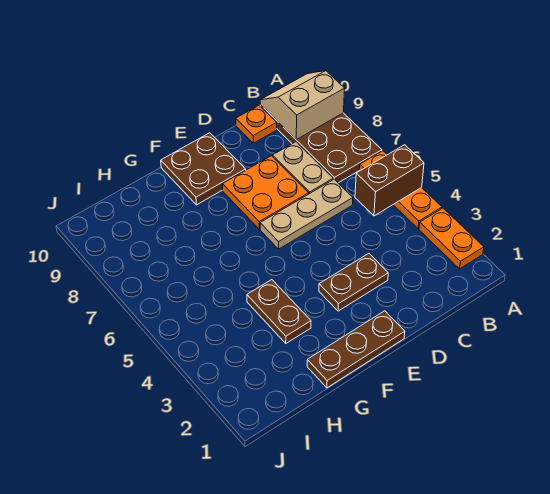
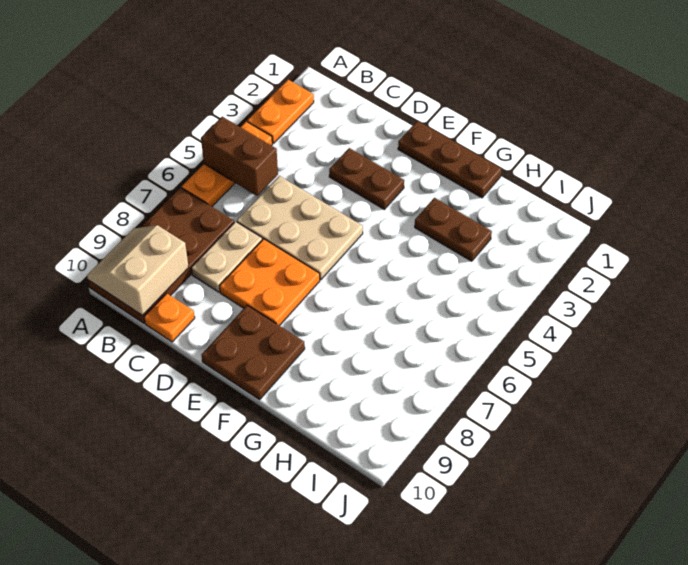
tan slope A9:B10 level 2 top 9 -> tan slope A9:B10 level 2 top B
tan plate C6:E6 level 1 -> tan plate C5:E6 level 1
brown plate G3:G4 level 1 -> brown plate G3:H3 level 1

